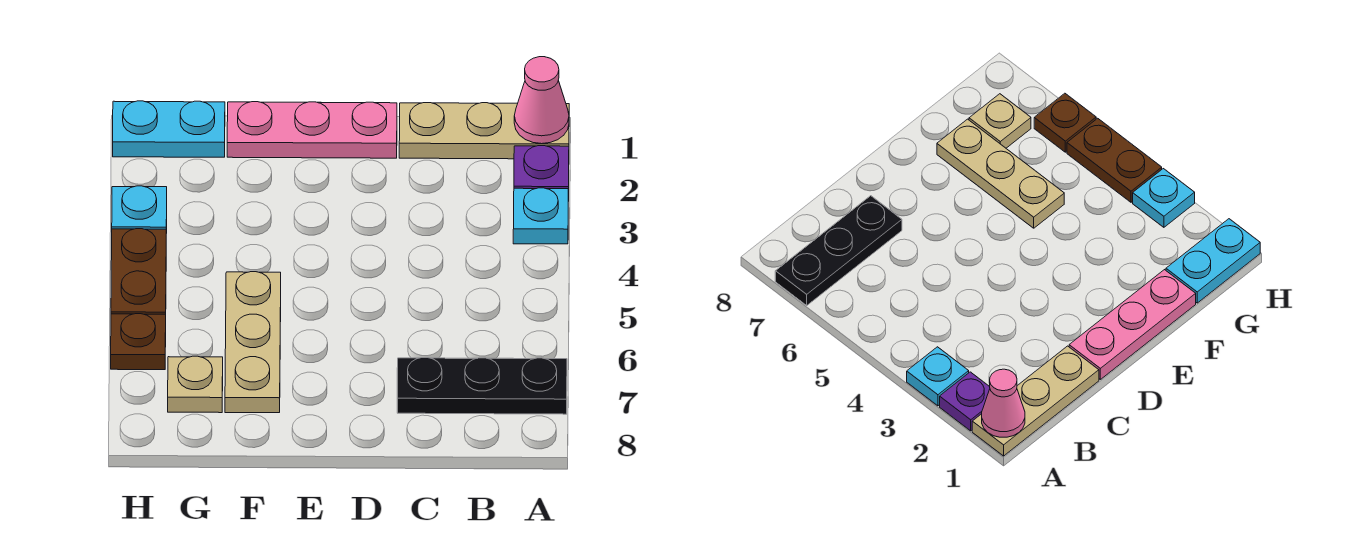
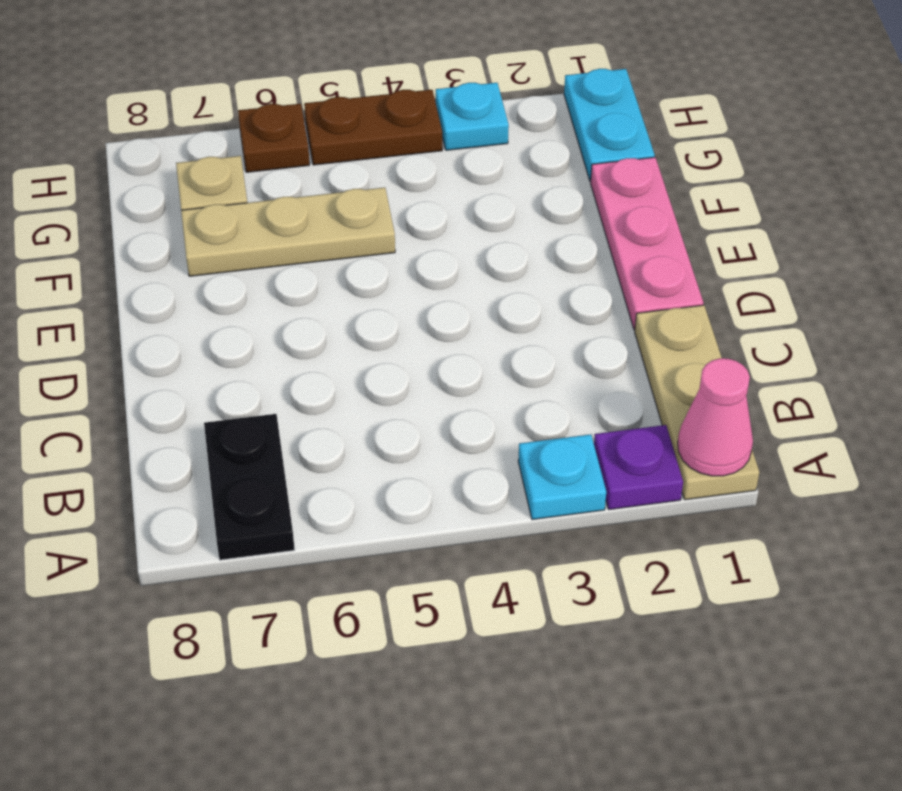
black plate A7:C7 level 1 -> black plate A7:B7 level 1

